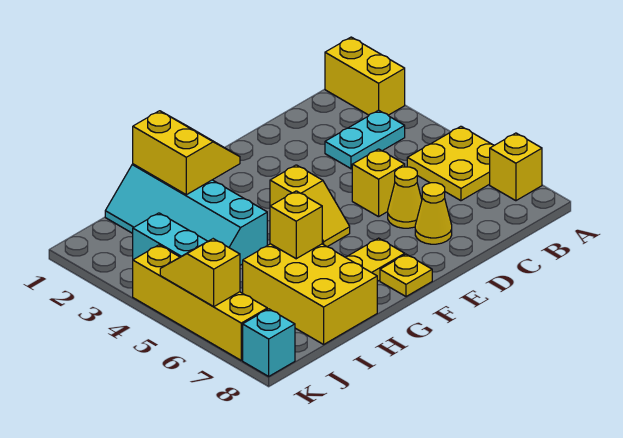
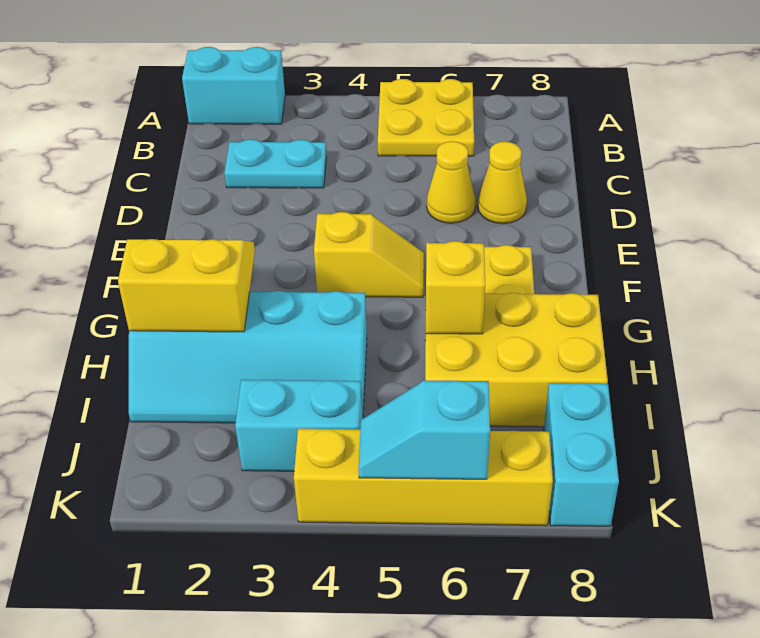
yellow brick A1:A2 level 1 -> cyan brick A1:A2 level 1
yellow brick A7 level 1 -> none
cyan plate B3:C3 level 1 -> cyan plate C2:C3 level 1
yellow brick D5 level 1 -> none
yellow plate F8 level 1 -> none
yellow slope K5:K6 level 2 top 6 -> cyan slope K5:K6 level 2 top 6
cyan brick K8 level 1 -> cyan brick J8:K8 level 1

